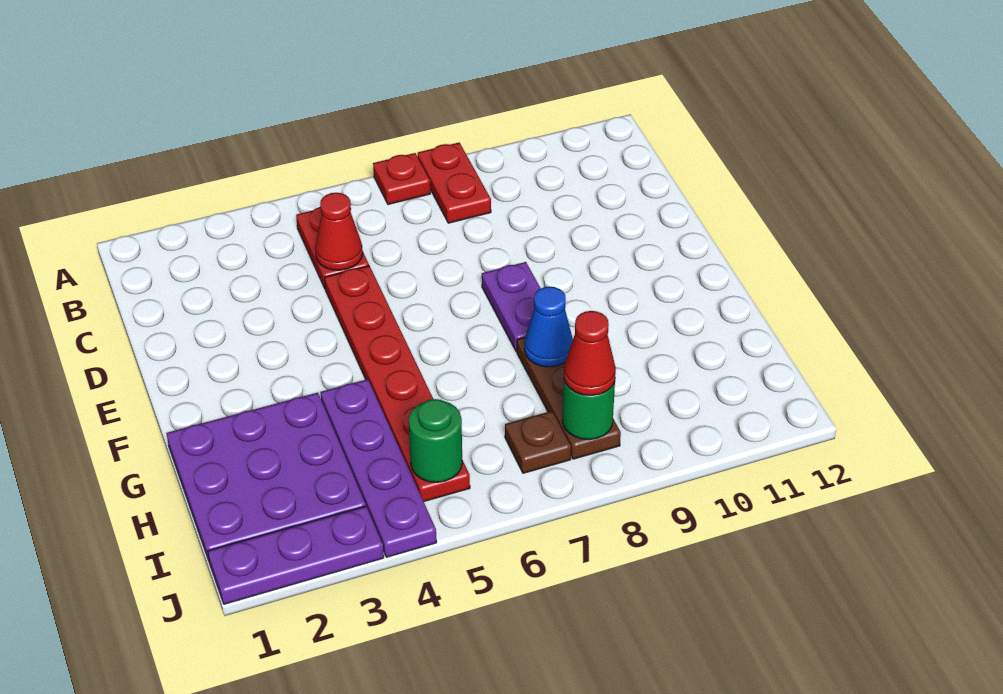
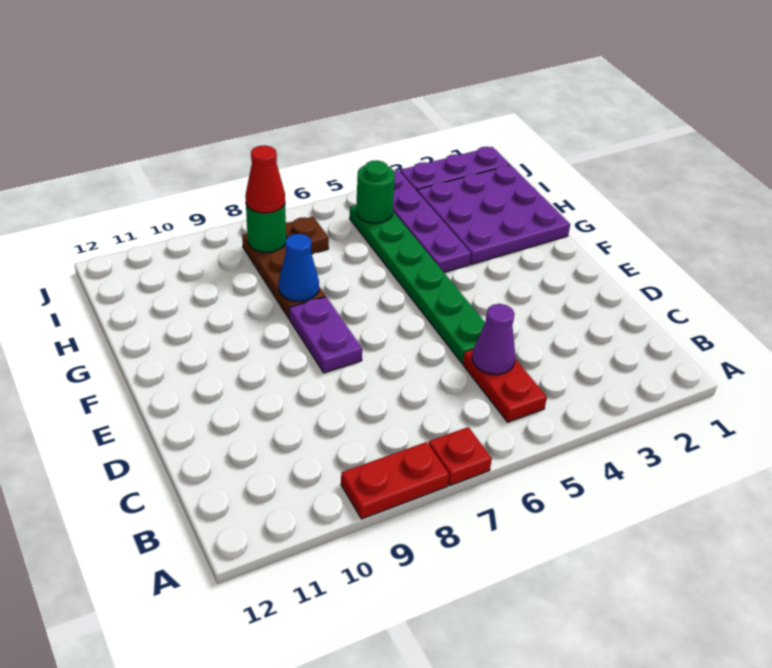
red plate A8:B8 level 1 -> red plate A8:A9 level 1
red cone C5 level 2 -> purple cone C5 level 2
red plate D5:I5 level 1 -> green plate D5:I5 level 1

